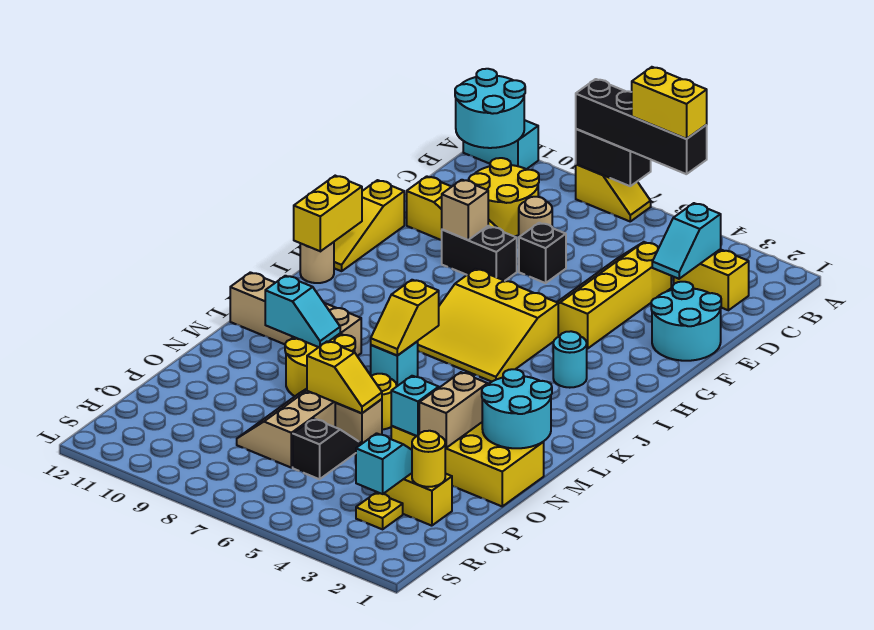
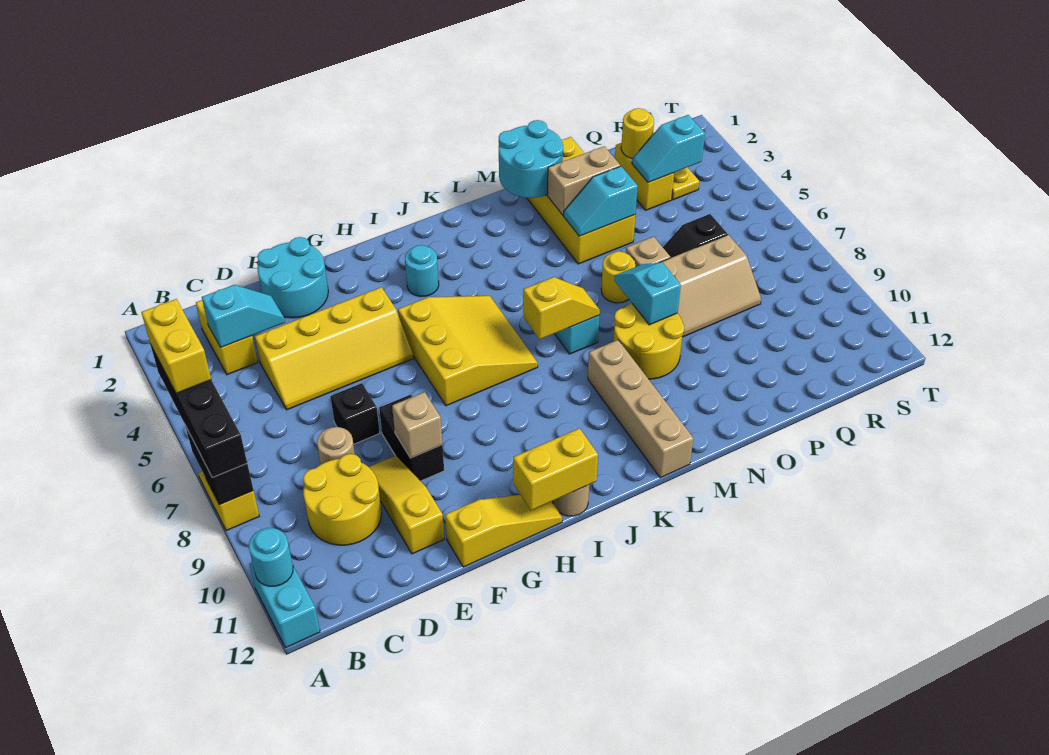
cyan round brick A11:B12 level 2 -> cyan round brick A11 level 2
cyan slope M9:M10 level 2 top 10 -> cyan slope N7:N8 level 2 top 8
yellow slope O6:O7 level 2 top 7 -> none

